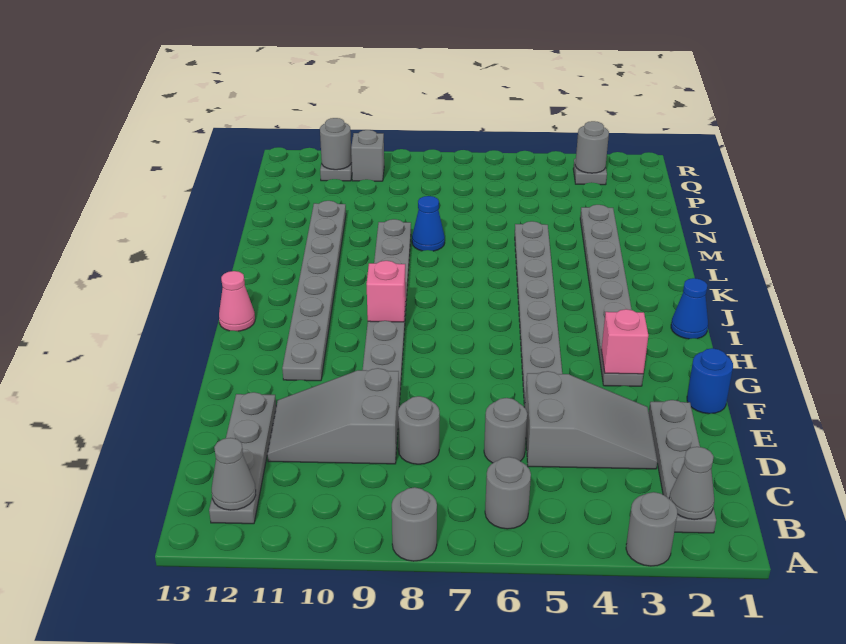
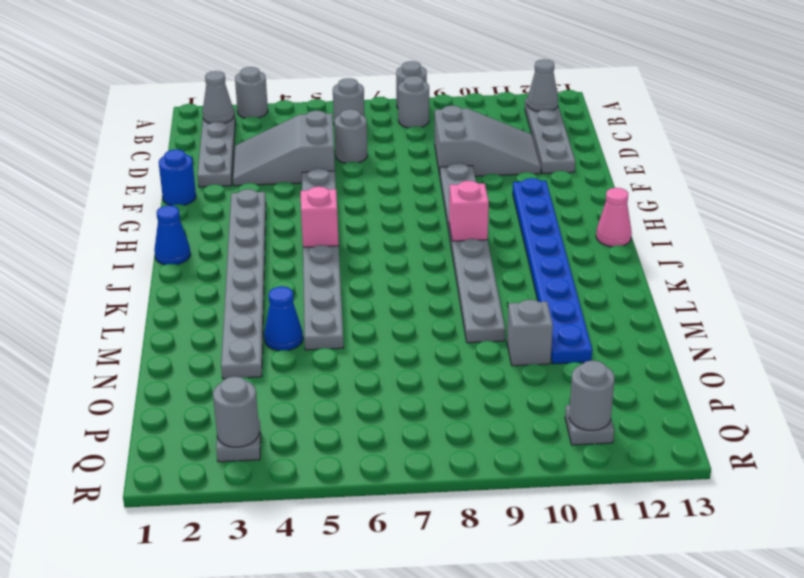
grey round brick D8 level 1 -> grey round brick B8 level 1
pink brick G3 level 2 -> pink brick I5 level 2
grey plate G11:N11 level 1 -> blue plate G11:N11 level 1
blue cone M8 level 1 -> blue cone M4 level 1
grey brick Q10 level 1 -> grey brick N10 level 1

